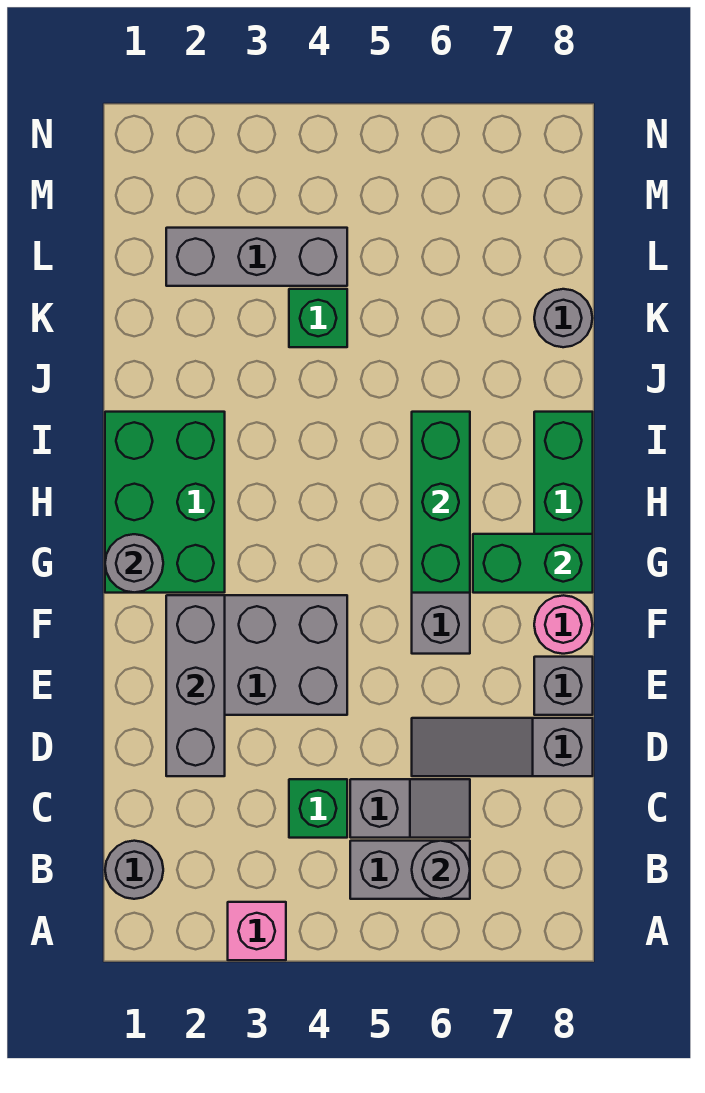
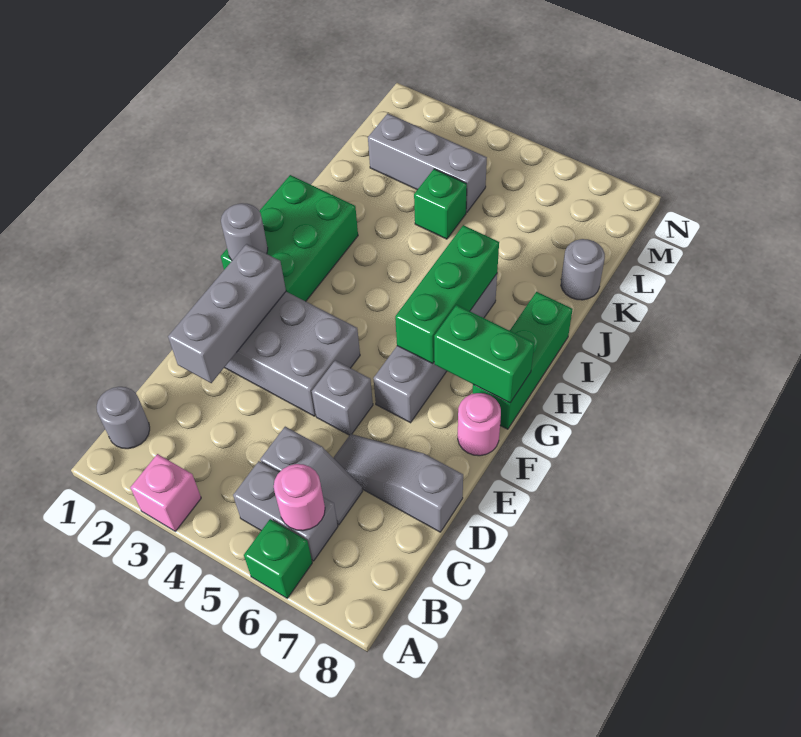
grey round brick B6 level 2 -> pink round brick B6 level 2
green brick C4 level 1 -> green brick A6 level 1
grey brick E8 level 1 -> grey brick E5 level 1

